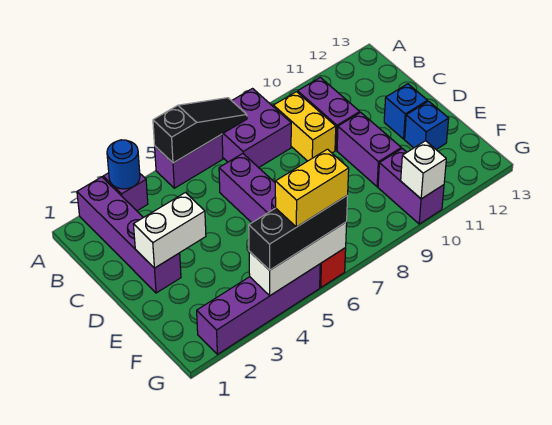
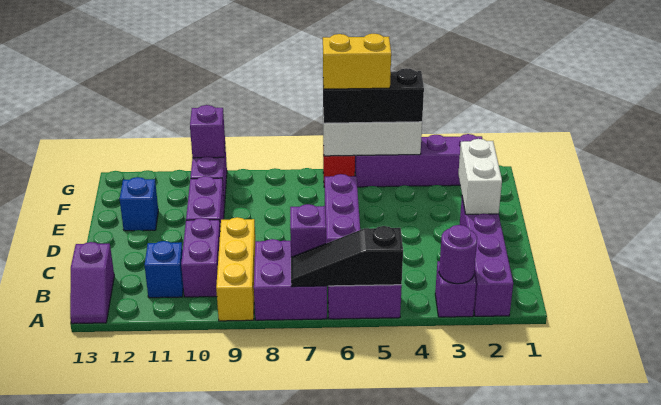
blue round brick A3 level 2 -> purple round brick A3 level 2
none -> purple slope A13:B13 level 1 top B
none -> purple brick B7 level 2
yellow brick B9:C9 level 1 -> yellow brick A9:C9 level 1
white brick D2:D3 level 2 -> white brick D2:E2 level 2
blue brick D12 level 1 -> blue brick B11 level 1
white brick G10 level 2 -> purple brick G10 level 2

